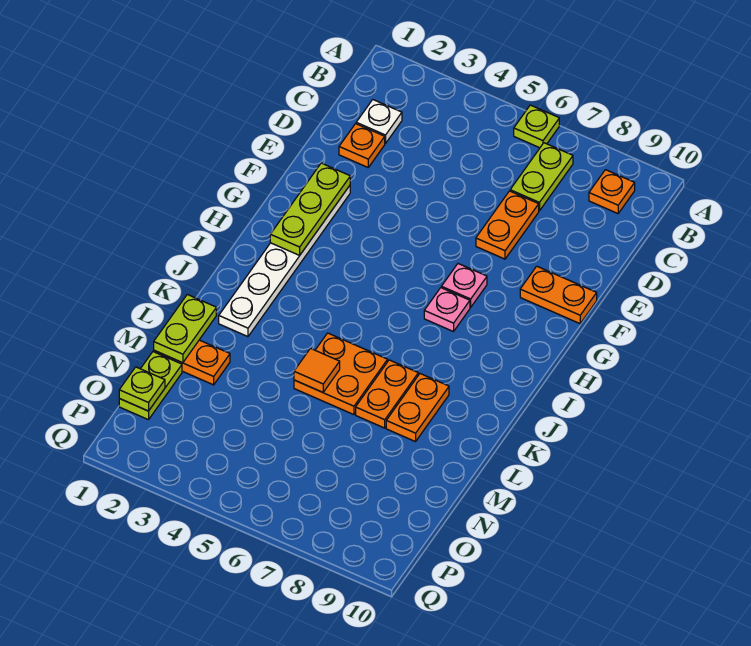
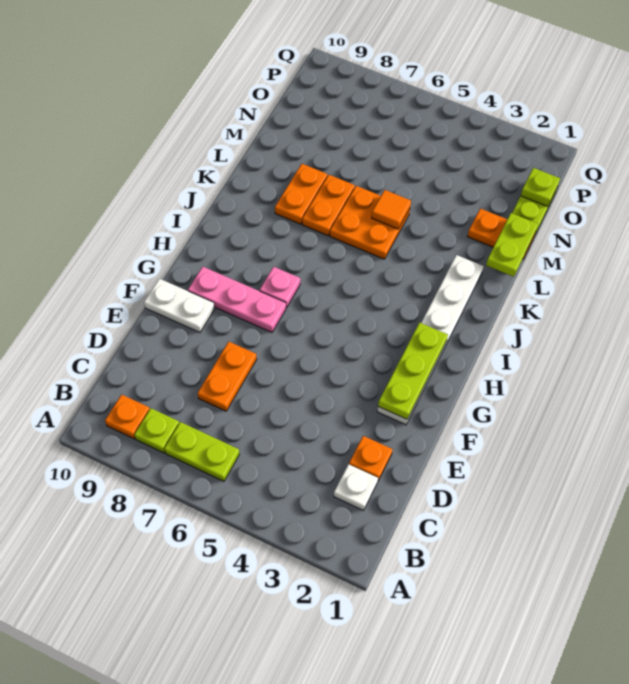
lime plate A6 level 1 -> lime plate B8 level 1
lime plate B7:C7 level 1 -> lime plate B6:B7 level 1
orange plate F9:F10 level 1 -> white plate F9:F10 level 1
pink plate G7 level 1 -> pink plate G7:G9 level 1

